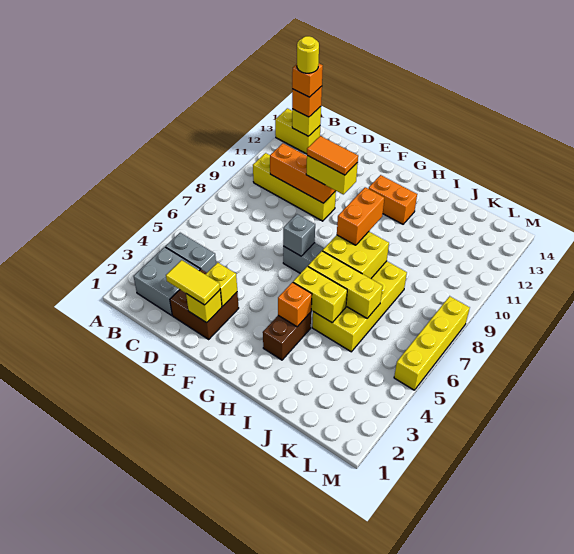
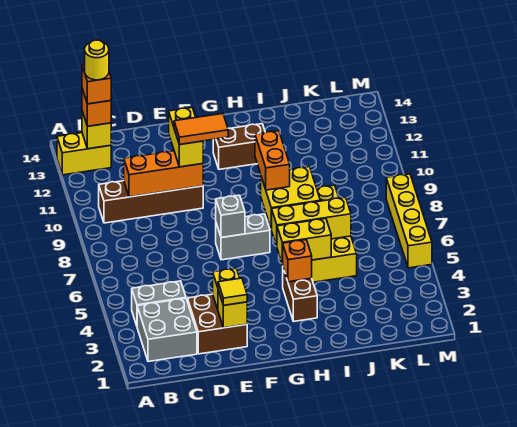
yellow brick B10:E10 level 1 -> brown brick B10:E10 level 1
yellow tile D2:E2 level 3 -> yellow tile E2 level 3
yellow brick E10:F10 level 3 -> yellow brick E10:E11 level 3
orange brick G12:H12 level 1 -> brown brick G12:H12 level 1

